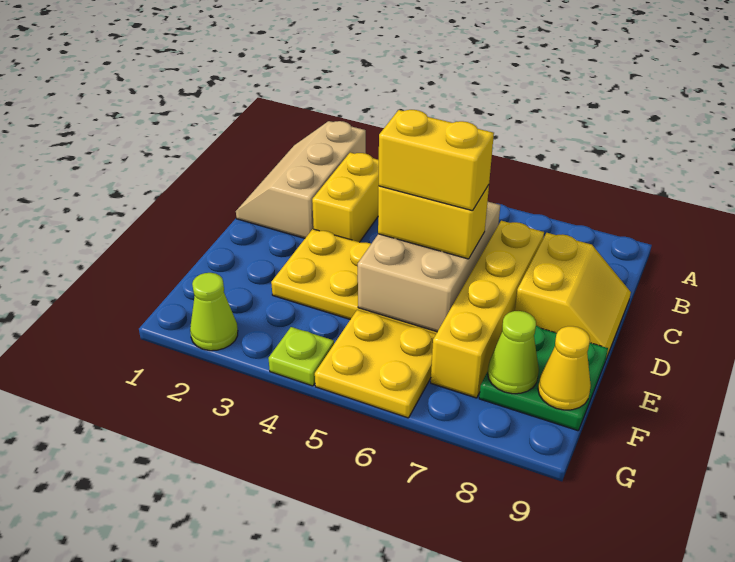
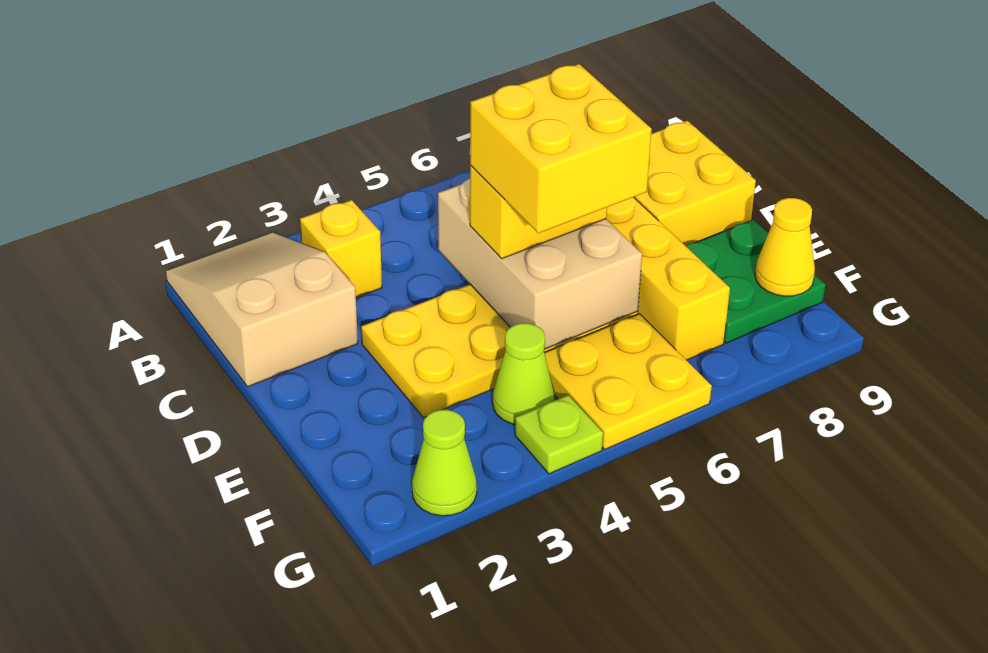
tan slope A1:C2 level 1 top 2 -> tan slope A1:C2 level 1 top C
yellow brick B3:C3 level 1 -> yellow brick B3 level 1
yellow slope C8:D9 level 1 top 8 -> yellow brick C8:D9 level 1
yellow brick D5:D6 level 4 -> yellow brick D5:E6 level 4
lime cone F8 level 2 -> lime cone F4 level 1

